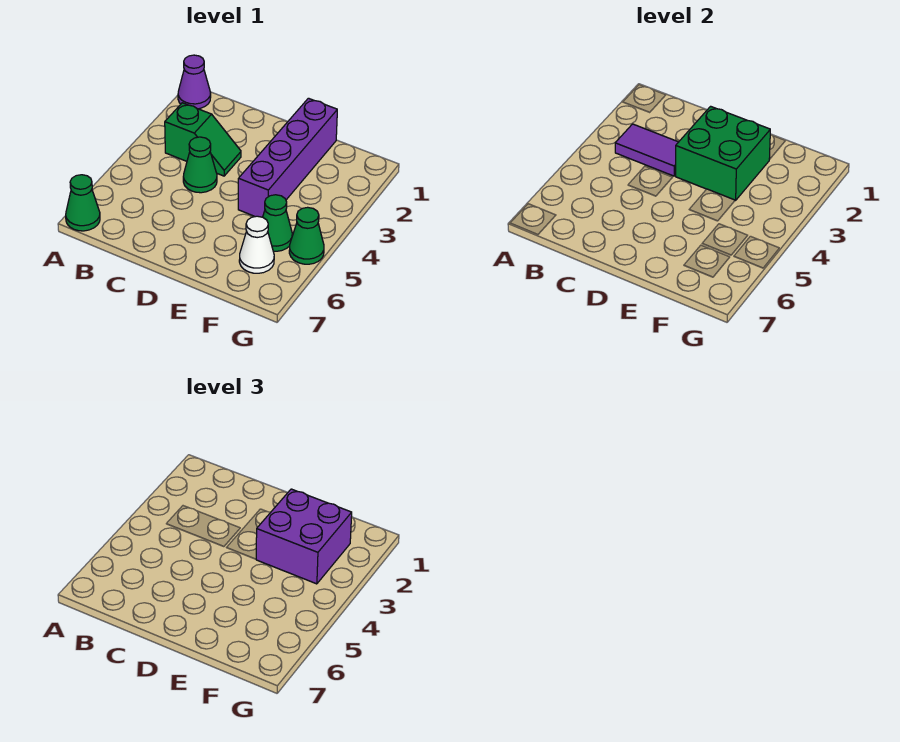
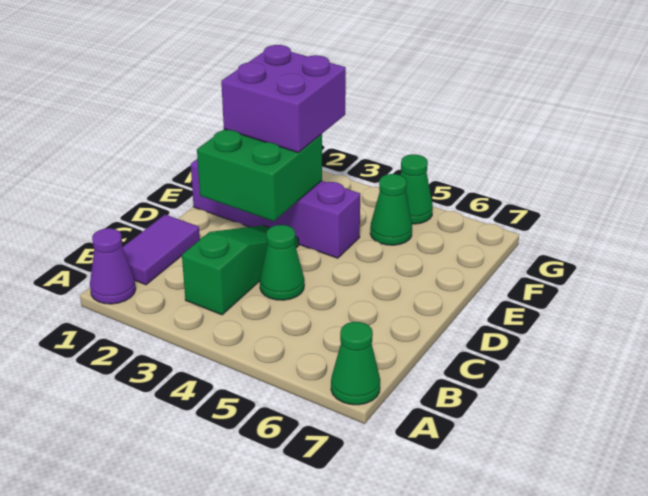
green slope B3:C3 level 1 top B -> green slope B3:D3 level 1 top B
purple tile B3:C3 level 2 -> purple tile B1:C1 level 1
white cone F6 level 1 -> none

